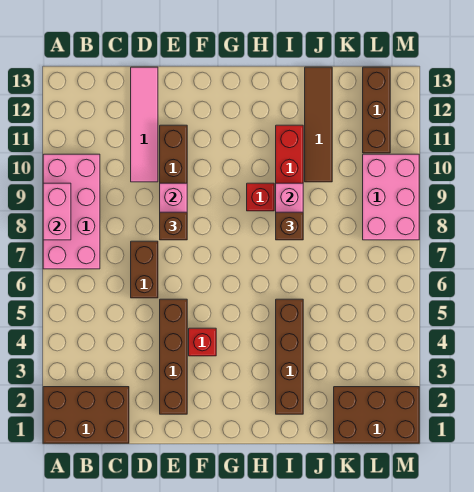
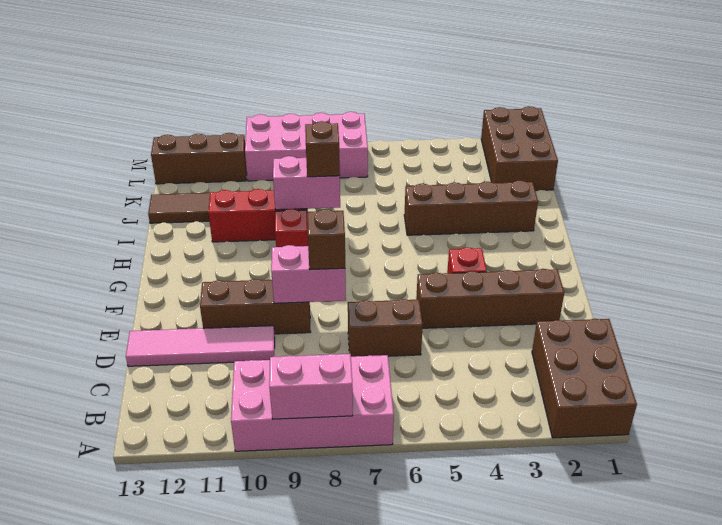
pink brick L8:M10 level 1 -> pink brick L7:M10 level 1

